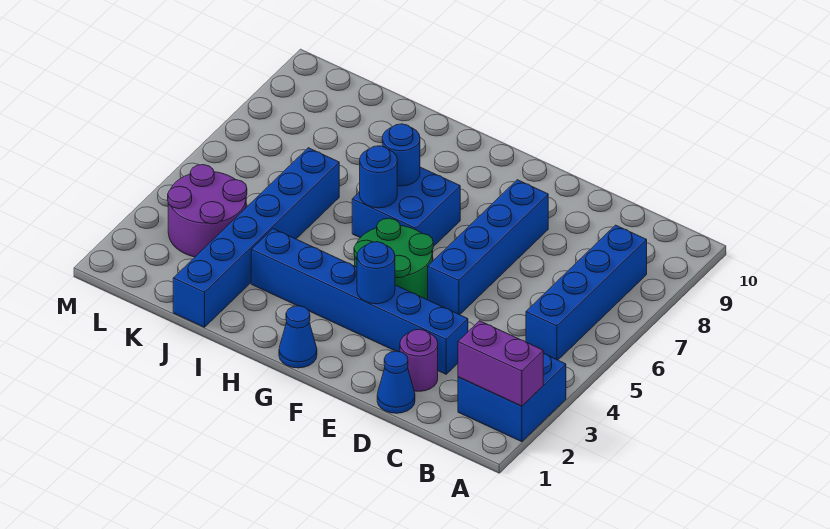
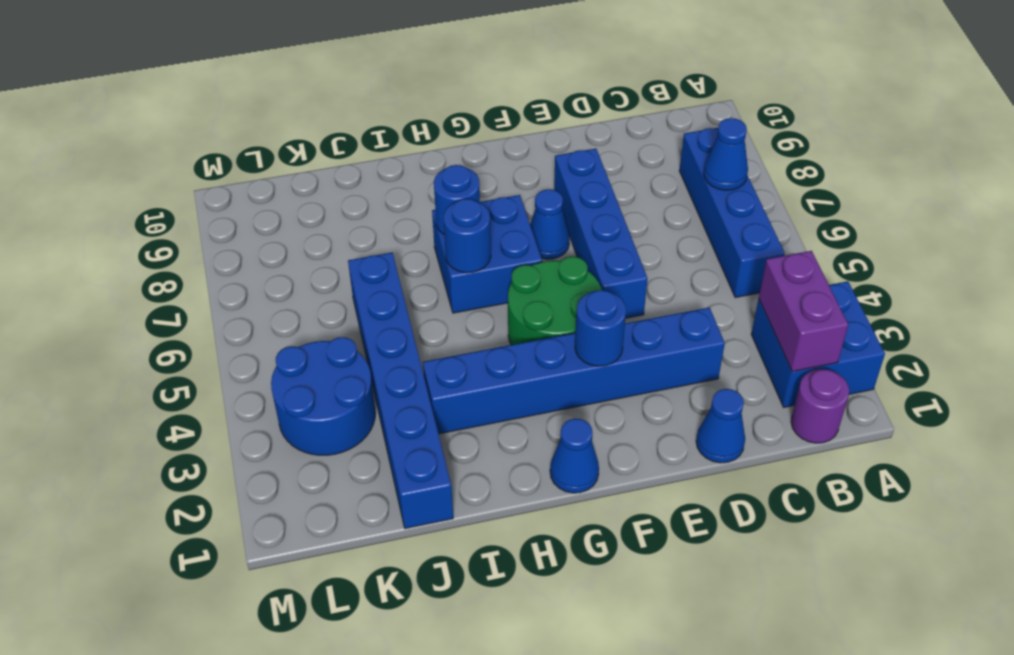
purple brick A2:B2 level 2 -> purple brick B2:B3 level 2
none -> blue cone B7 level 2
purple round brick D2 level 1 -> purple round brick B1 level 1
none -> blue cone F7 level 1
purple round brick K3:L4 level 1 -> blue round brick K3:L4 level 1

